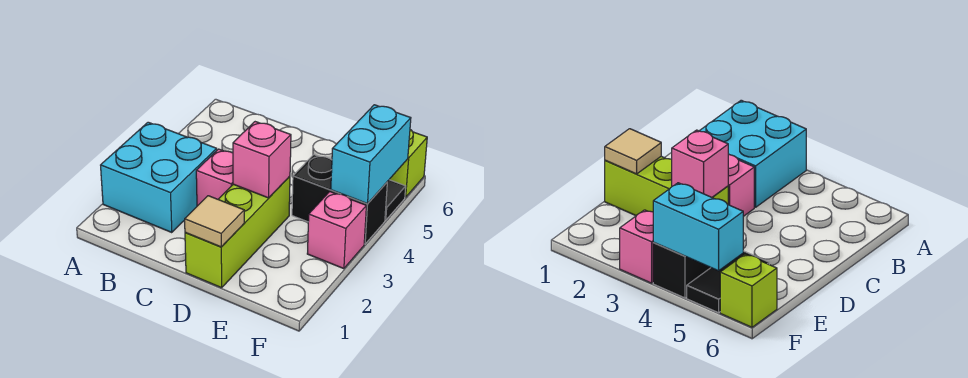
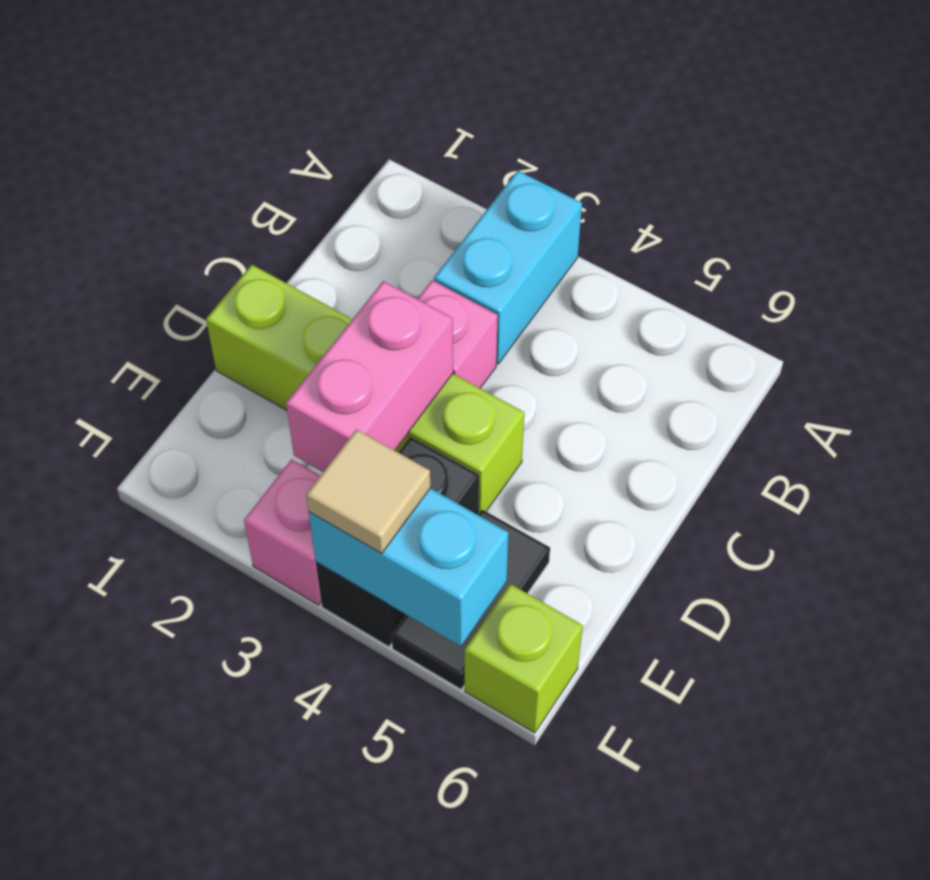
cyan brick A2:B3 level 1 -> cyan brick A3:B3 level 1
lime brick D1:D3 level 1 -> lime brick D1:D4 level 1
tan tile D1 level 2 -> tan tile F4 level 3
pink brick D3 level 2 -> pink brick D3:E3 level 2

